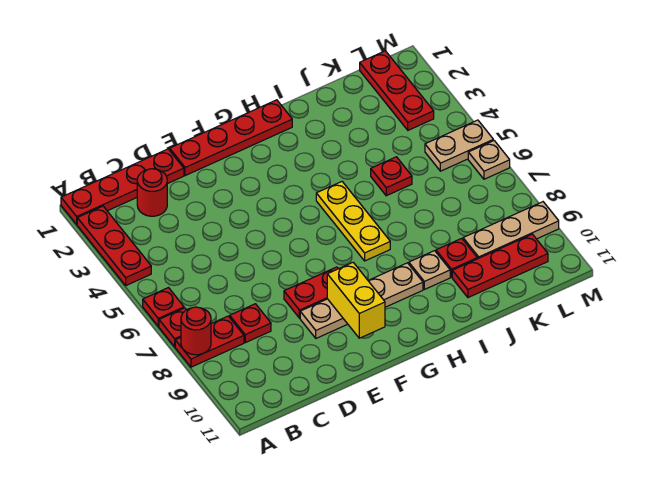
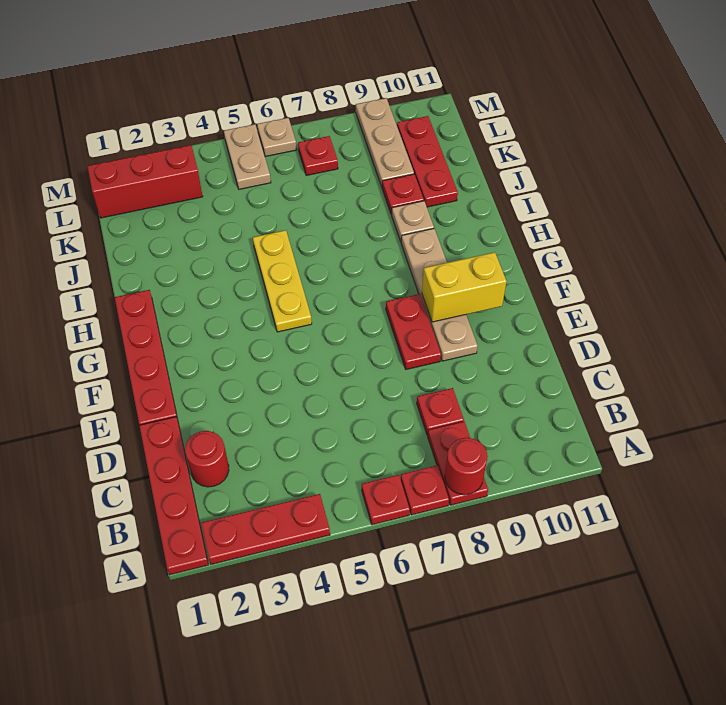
yellow plate H5:H7 level 1 -> yellow plate G5:I5 level 1
red plate J5 level 1 -> red plate L7 level 1
red plate L1:L3 level 1 -> red brick L1:L3 level 1

